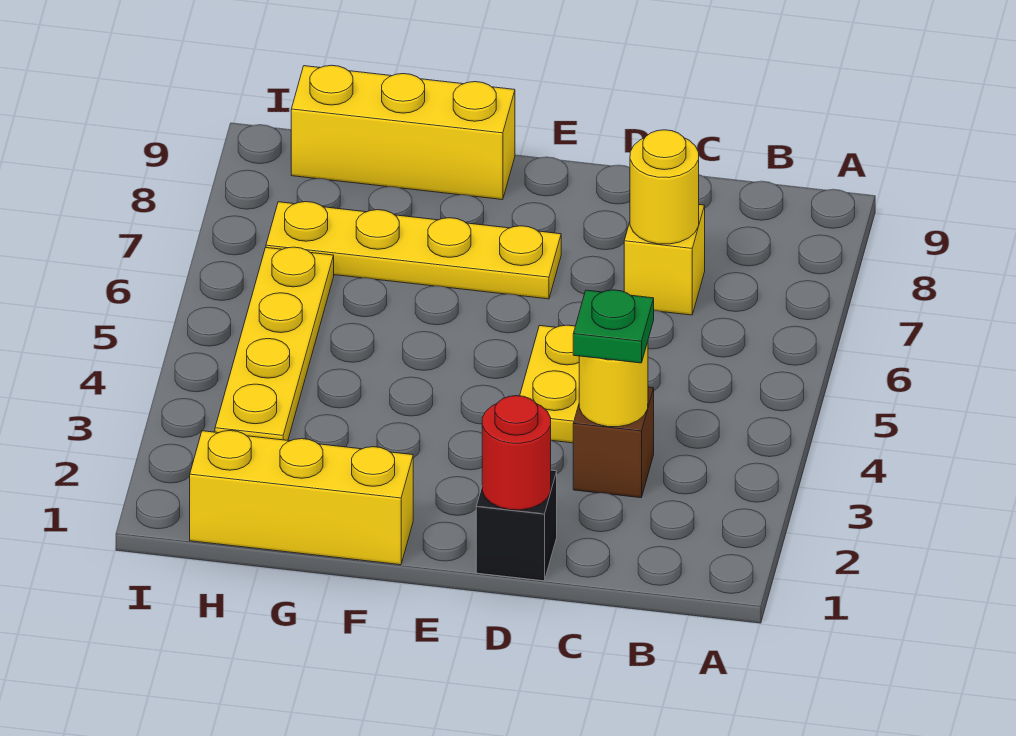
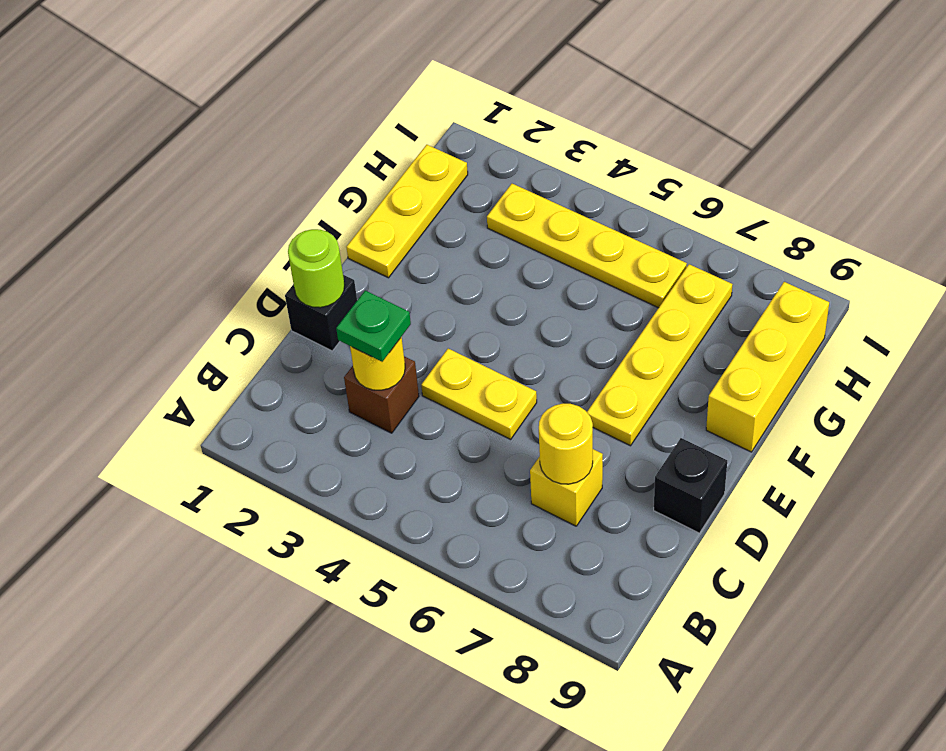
red round brick D1 level 2 -> lime round brick D1 level 2
none -> black brick D9 level 1
yellow brick F1:H1 level 1 -> yellow plate F1:H1 level 1

